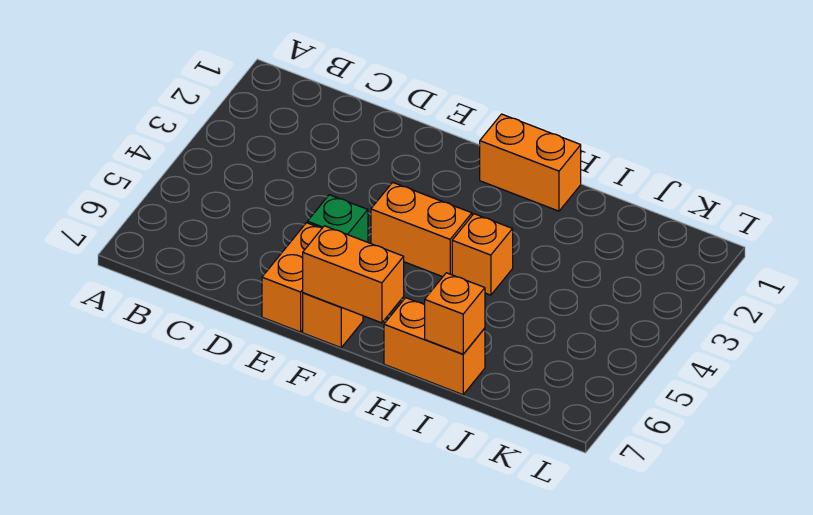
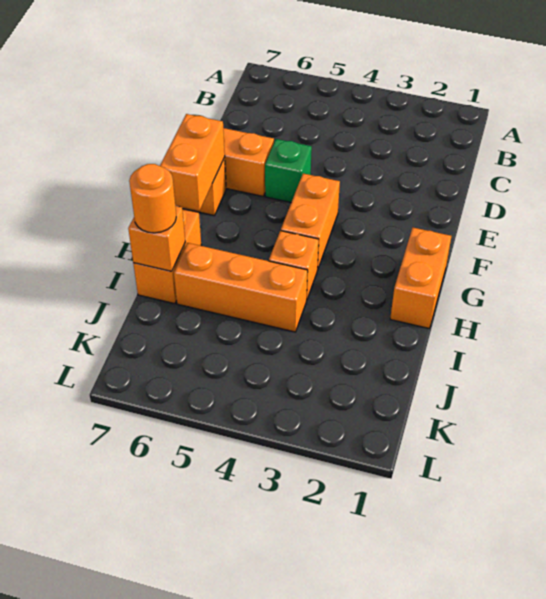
none -> orange brick I4:I6 level 1
none -> orange round brick I7 level 3

